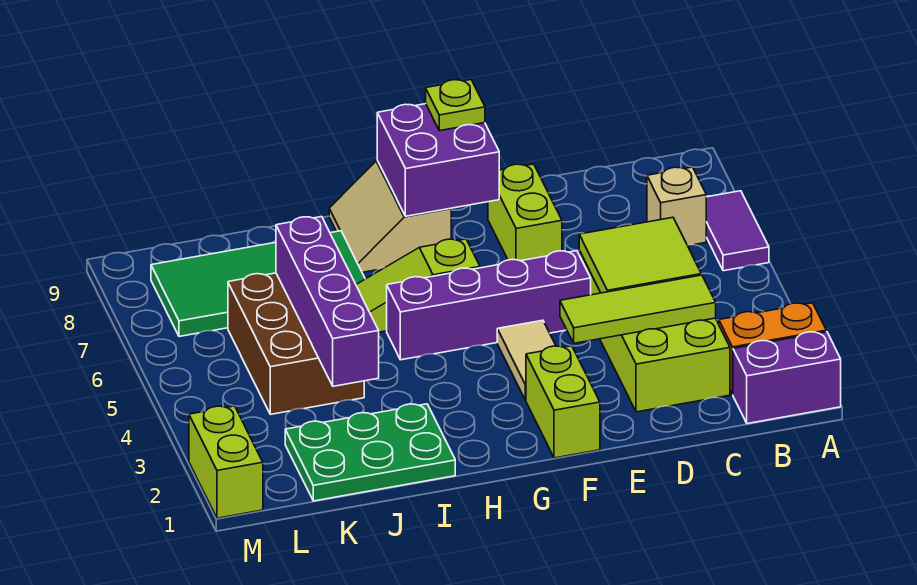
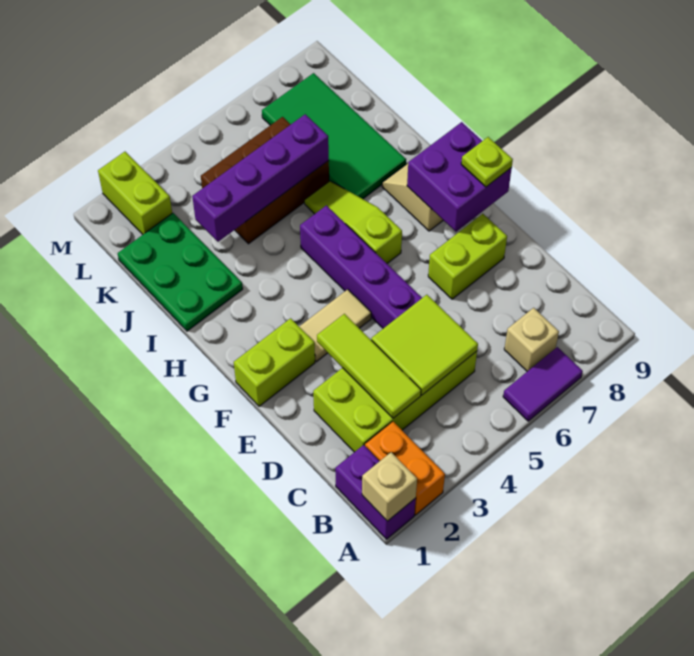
none -> tan brick A1 level 2
lime brick M1:M2 level 1 -> lime brick L2:M2 level 1

